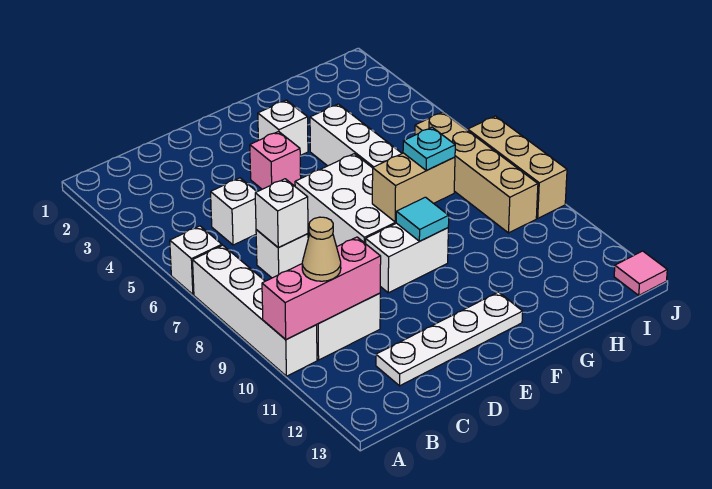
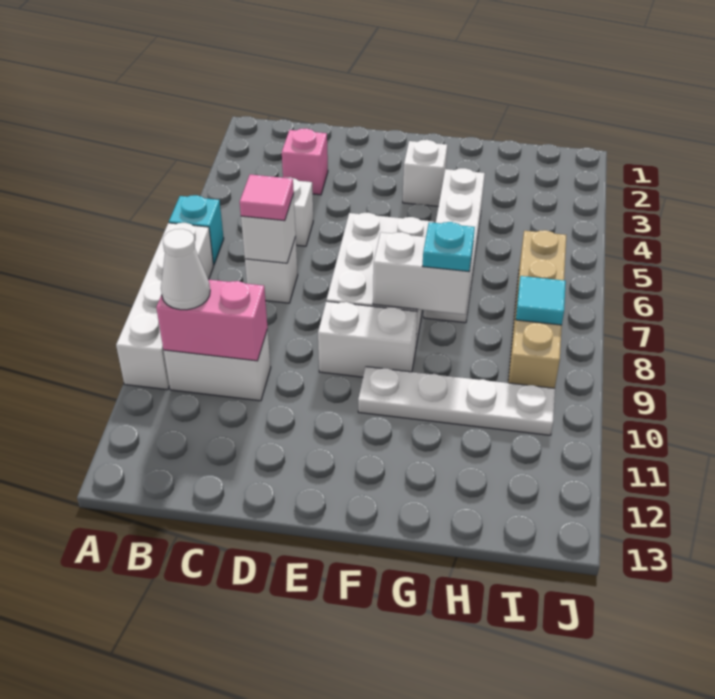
white brick A6 level 1 -> cyan brick A6 level 1
pink brick A10:C10 level 2 -> pink brick B10:C10 level 2
tan cone B10 level 3 -> white cone B10 level 3
white plate C12:F12 level 1 -> white plate F10:I10 level 1
pink brick E4 level 1 -> pink brick C3 level 1
tan brick F8:G8 level 2 -> white brick F8:G8 level 2
cyan tile F9 level 2 -> cyan tile I8 level 2
tan brick J7:J9 level 1 -> none
pink tile J13 level 1 -> pink tile C7 level 3

